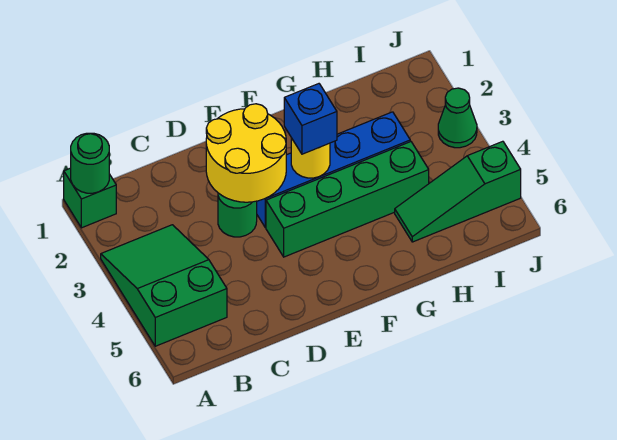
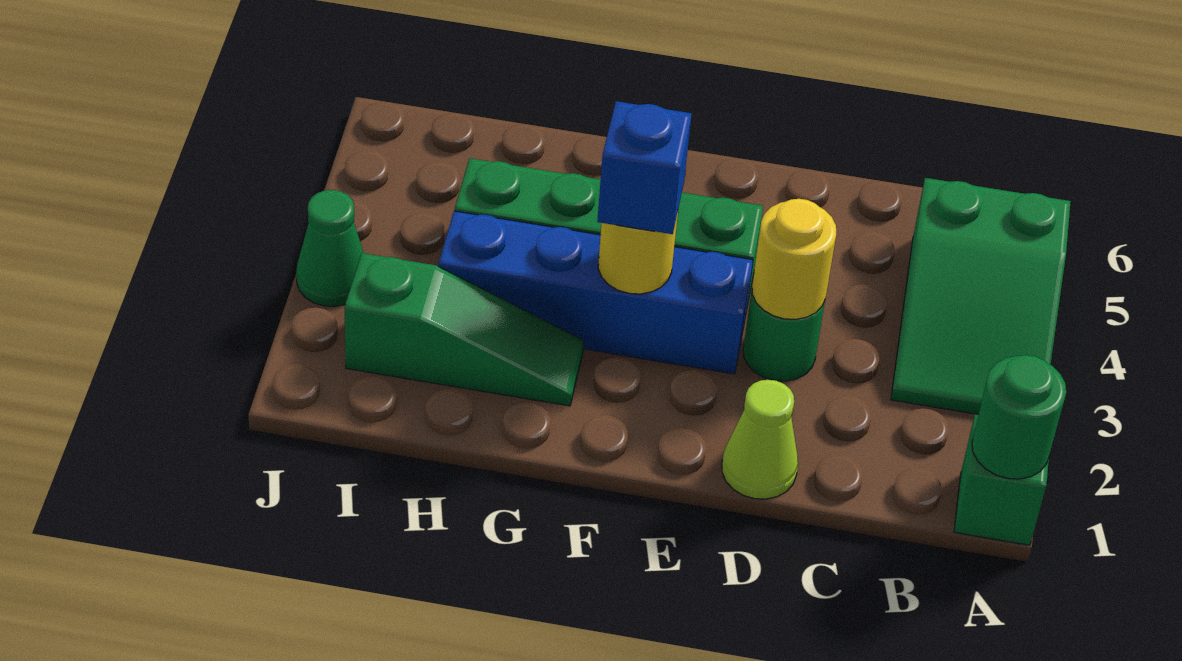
none -> lime cone D1 level 1
yellow round brick D2:E3 level 2 -> yellow round brick D3 level 2
green slope H5:J5 level 1 top J -> green slope G2:I2 level 1 top I

